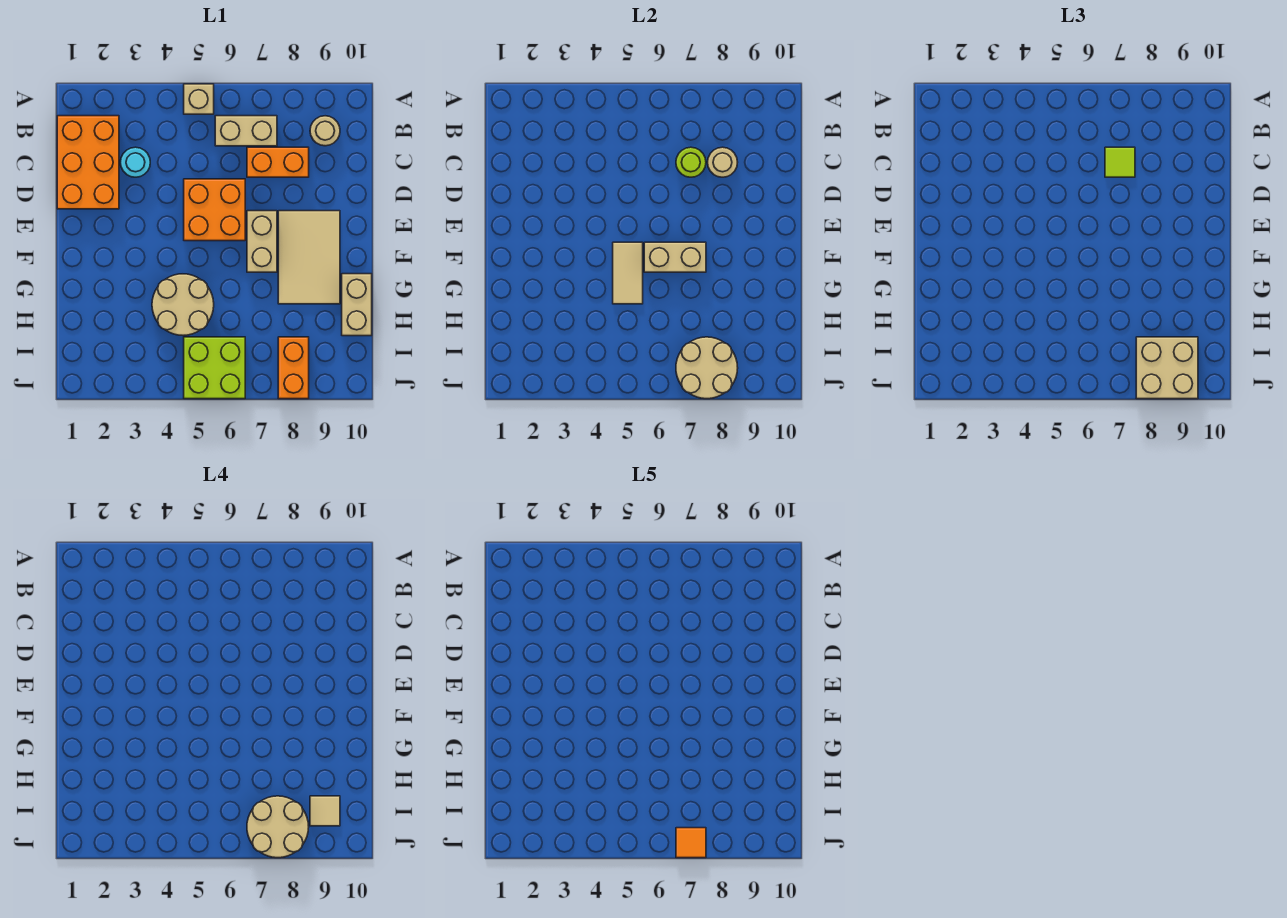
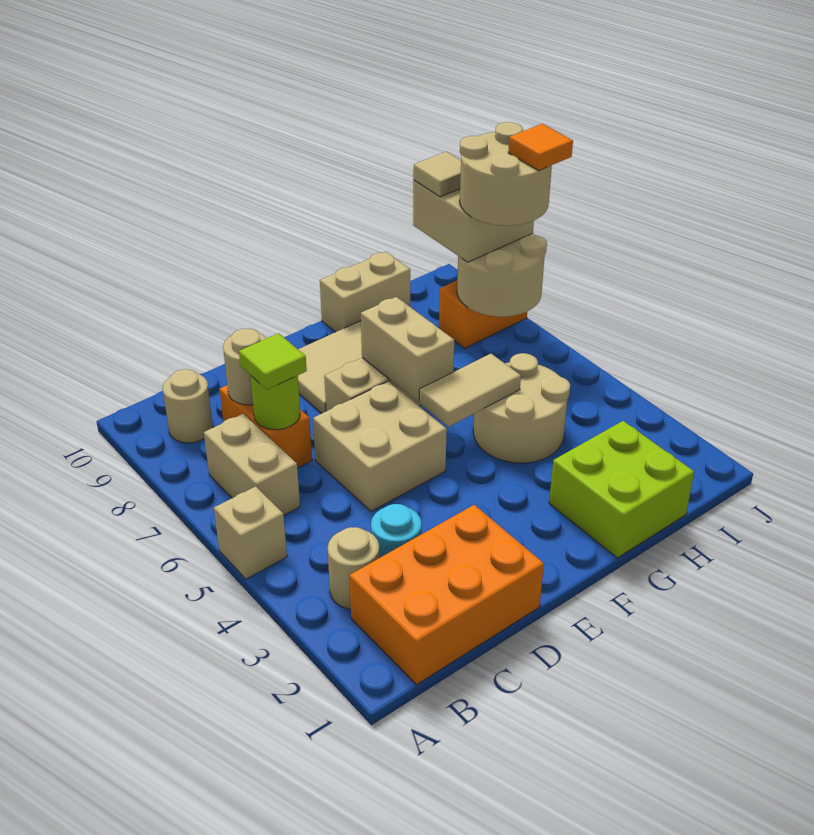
none -> tan round brick B3 level 1
orange brick D5:E6 level 1 -> tan brick D5:E6 level 1
lime brick I5:J6 level 1 -> lime brick G1:H2 level 1

